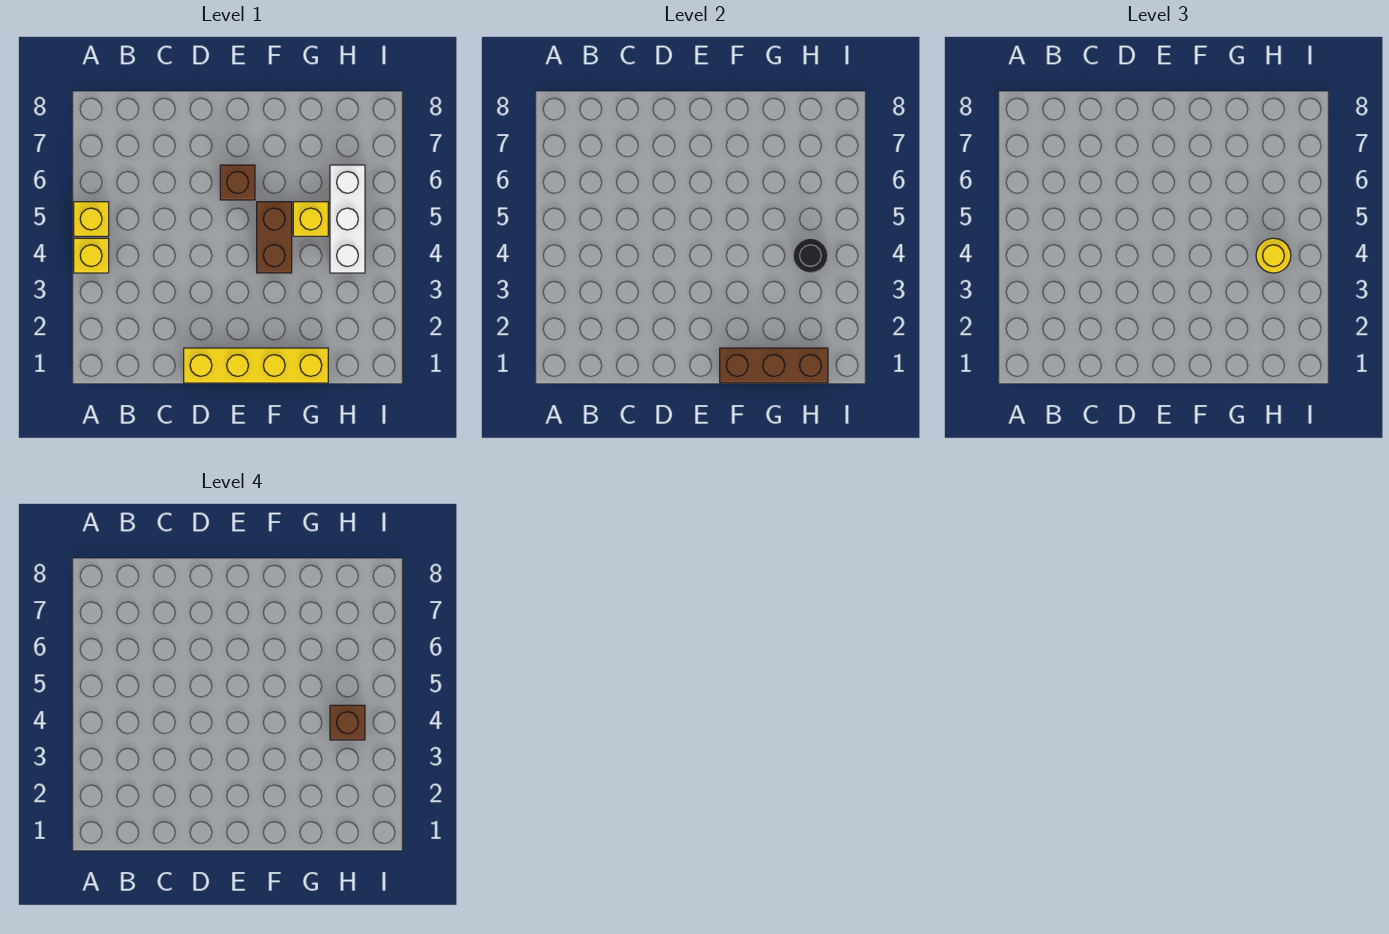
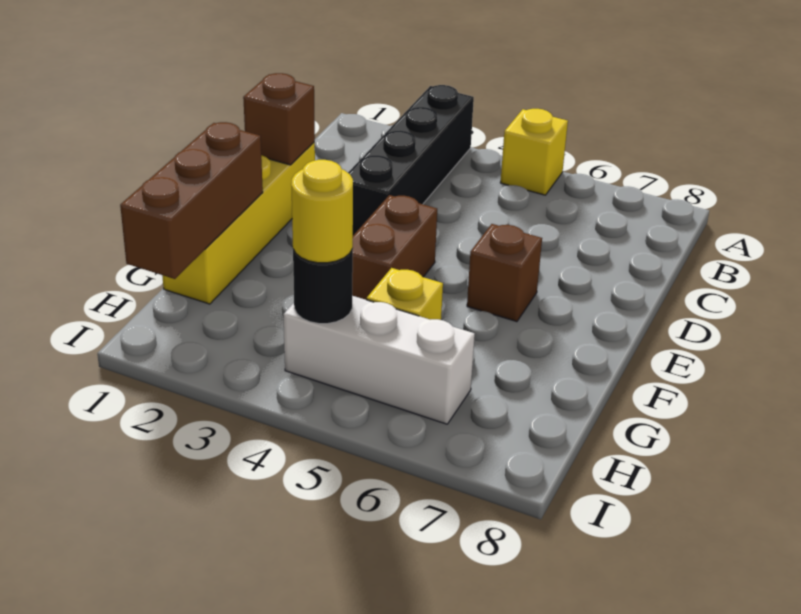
none -> black brick A3:D3 level 1
yellow brick A4 level 1 -> none
brown brick F4:F5 level 1 -> brown brick E4:F4 level 1
brown brick H4 level 4 -> brown brick D1 level 2

